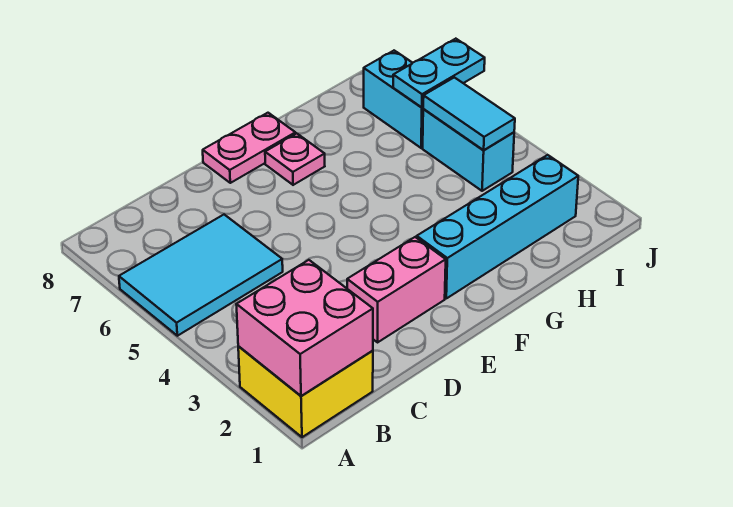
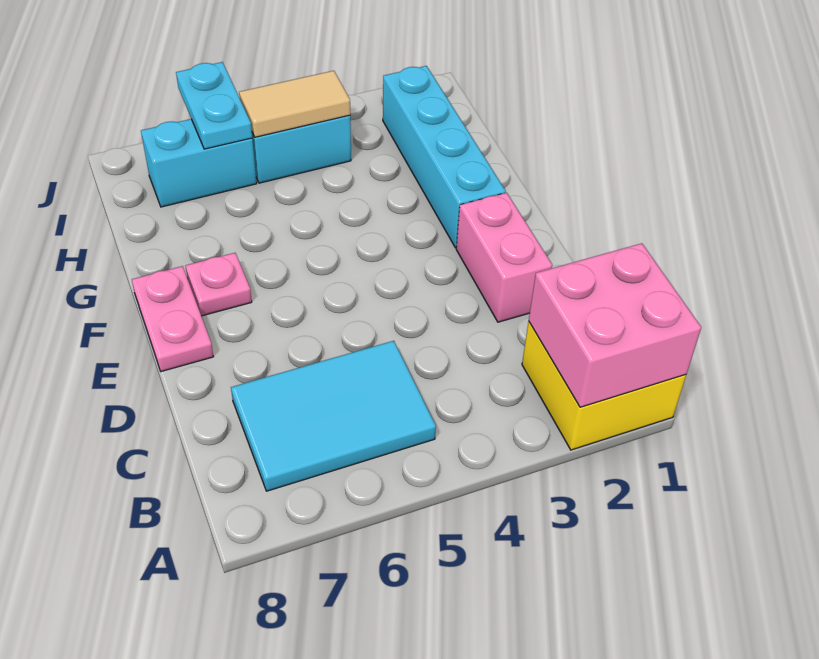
cyan tile A5:C6 level 1 -> cyan tile B5:C7 level 1
cyan tile I4:I5 level 2 -> tan tile I4:I5 level 2

